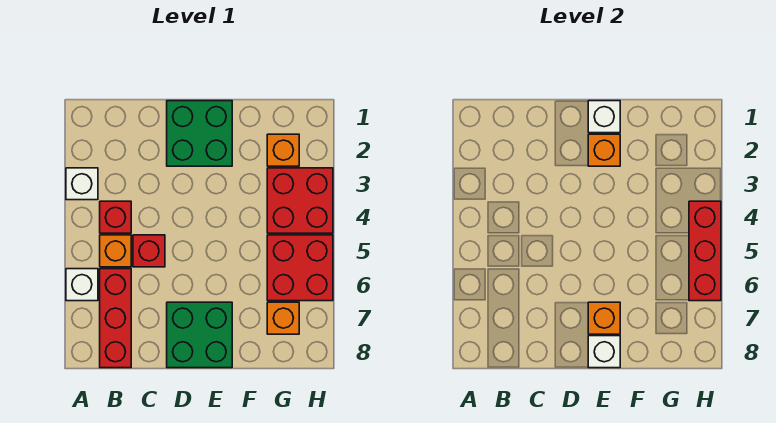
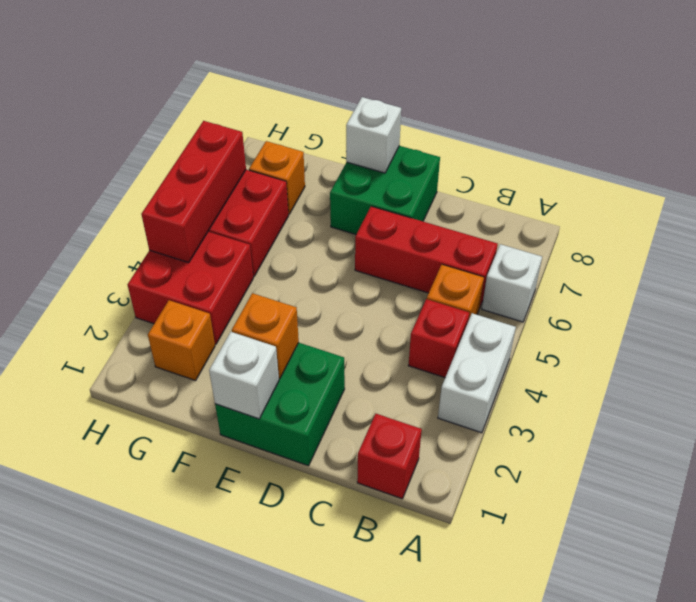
white brick A3 level 1 -> white brick A3:A4 level 1
red brick B6:B8 level 1 -> red brick B6:D6 level 1
red brick C5 level 1 -> red brick B1 level 1
orange brick E7 level 2 -> none

